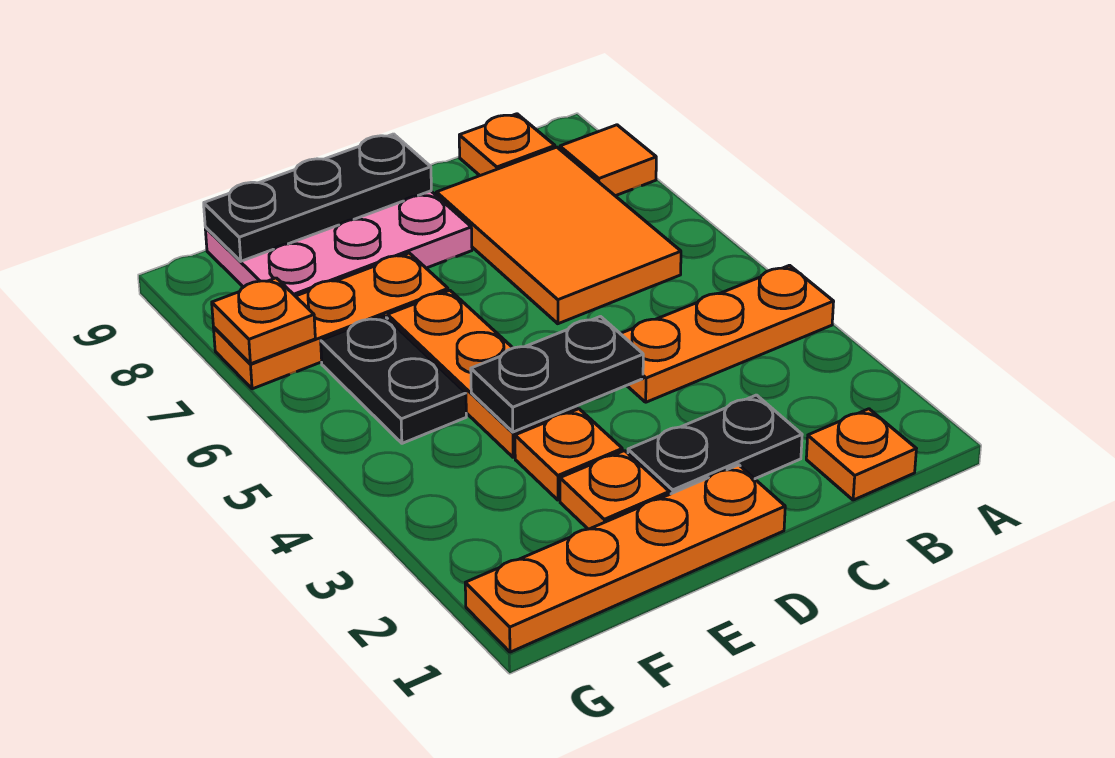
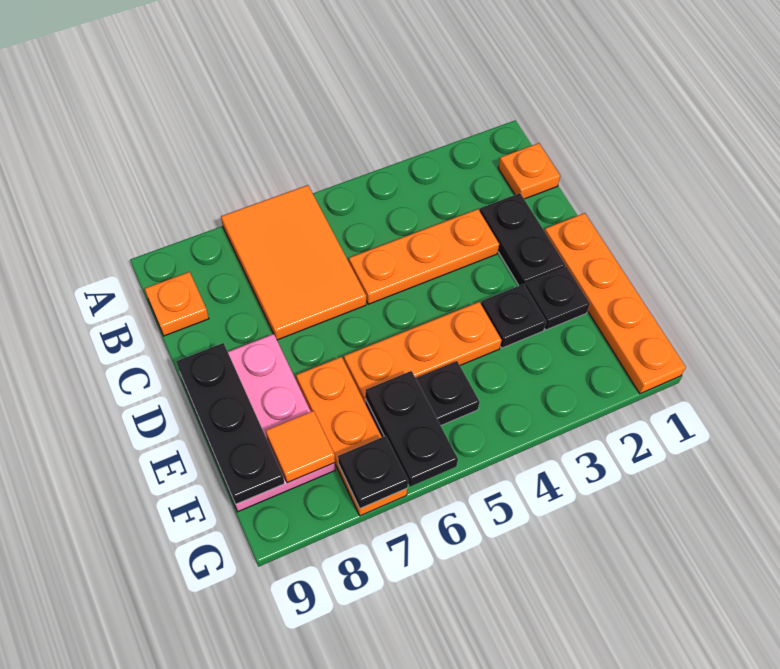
orange plate A4:C4 level 1 -> orange plate C3:C5 level 1
orange tile A8 level 1 -> orange tile F8 level 2
orange tile B6:C8 level 1 -> orange tile A6:C7 level 1
black plate D4:E4 level 2 -> black plate F6:G6 level 2
orange plate E2 level 1 -> black plate E2 level 1
orange plate E3 level 1 -> black plate E3 level 1
orange plate G7 level 2 -> black plate G7 level 2

